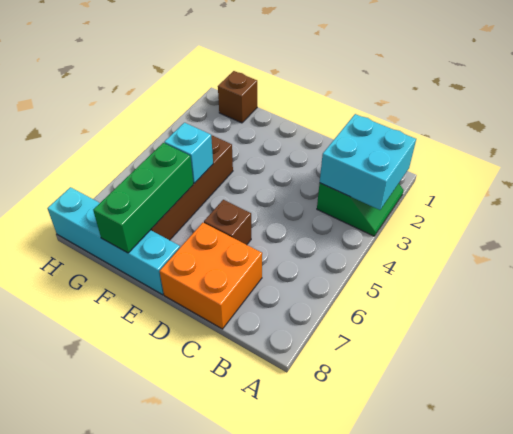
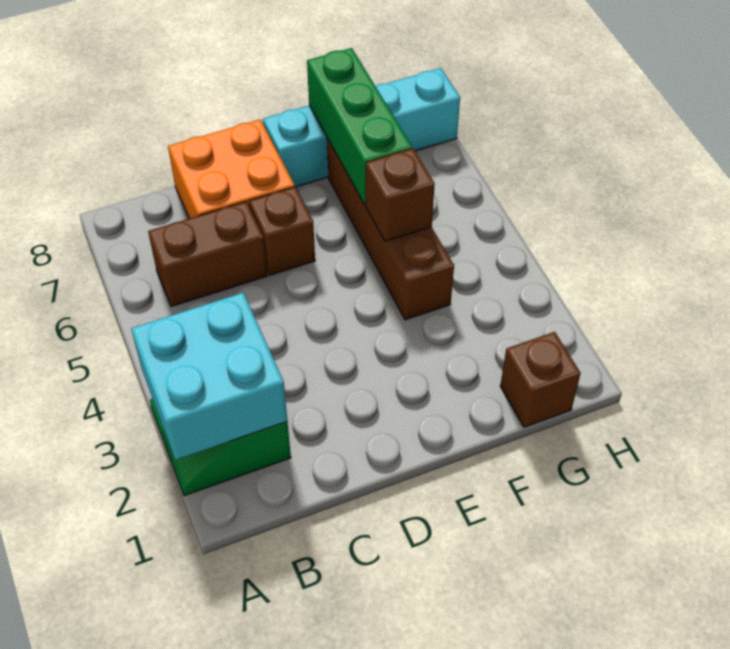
none -> brown brick B6:C6 level 1
cyan brick F5 level 2 -> brown brick F5 level 2

